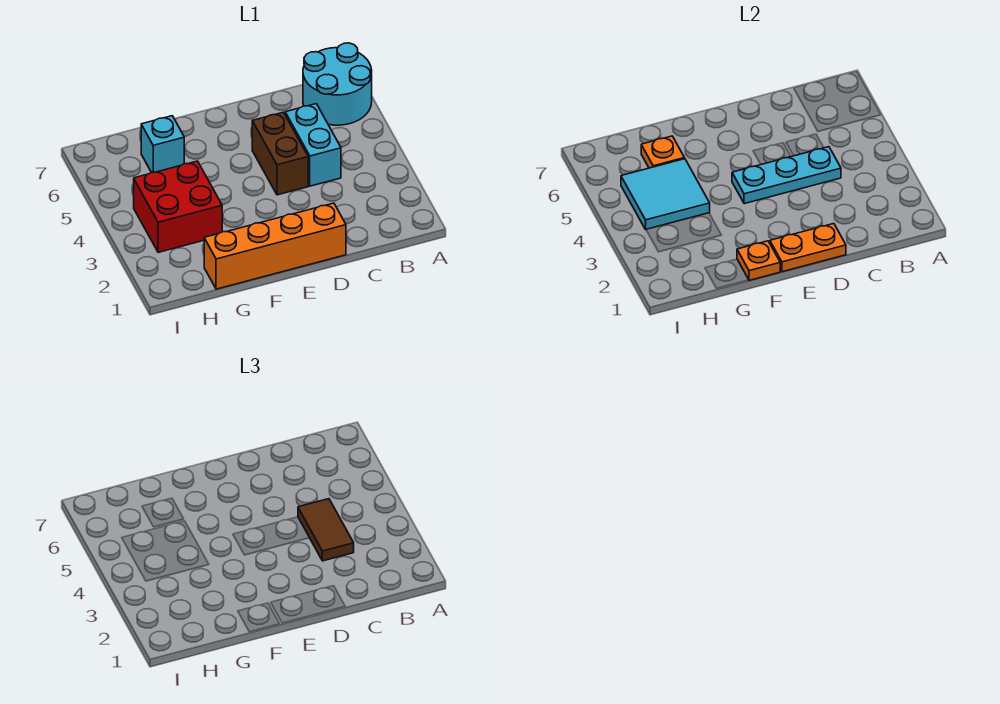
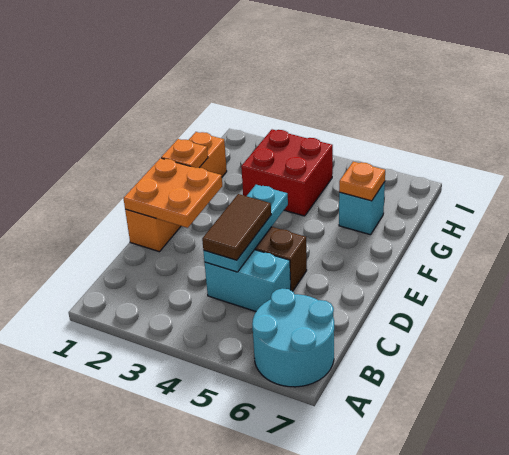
brown tile C3:C4 level 3 -> brown tile C4:D4 level 3
orange plate D1:E1 level 2 -> orange plate D1:E2 level 2
cyan tile G4:H5 level 2 -> none

